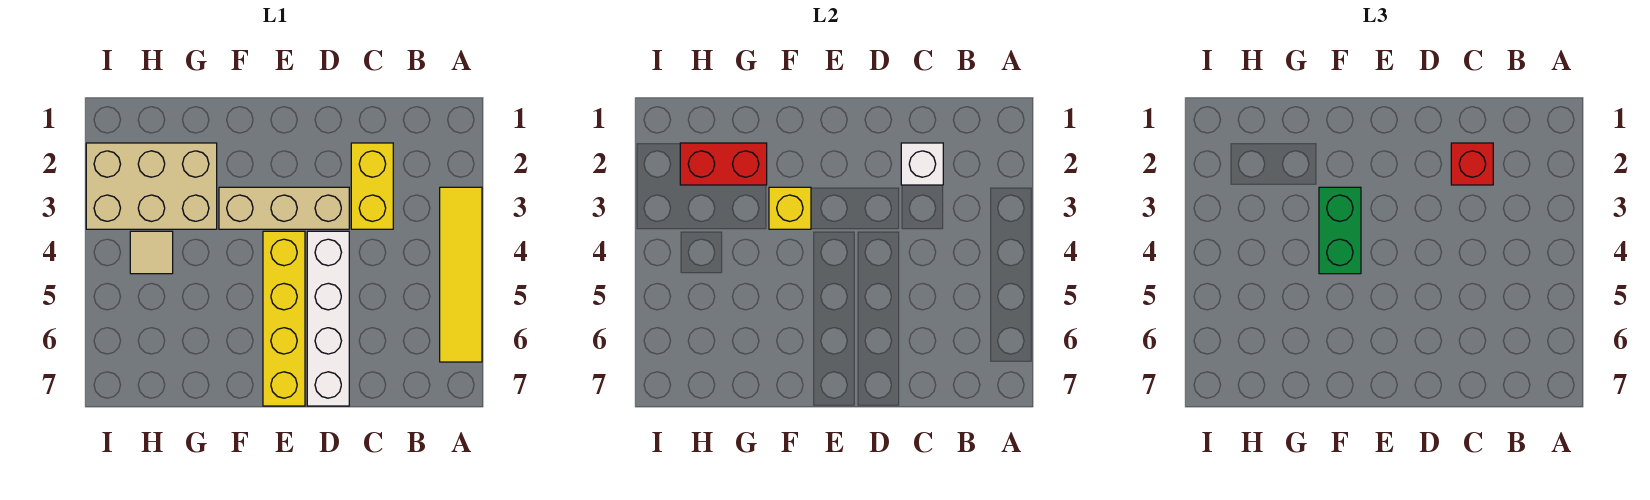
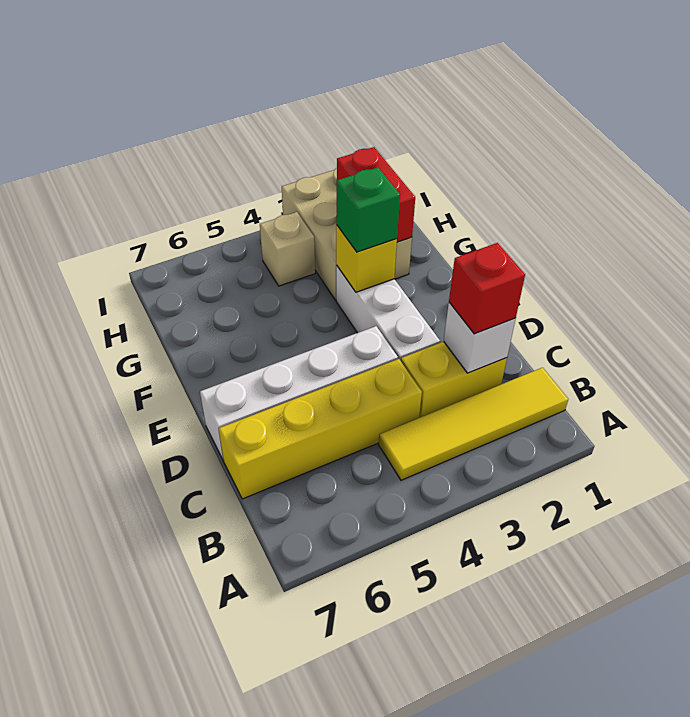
yellow tile A3:A6 level 1 -> yellow tile B1:B4 level 1
tan brick D3:F3 level 1 -> white brick D3:F3 level 1
yellow brick E4:E7 level 1 -> yellow brick C4:C7 level 1
green brick F3:F4 level 3 -> green brick F3 level 3
tan tile H4 level 1 -> tan brick H4 level 1

